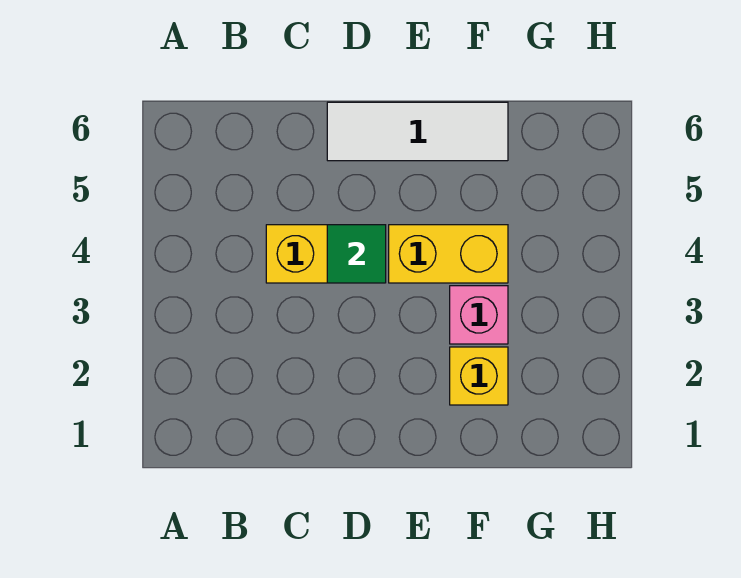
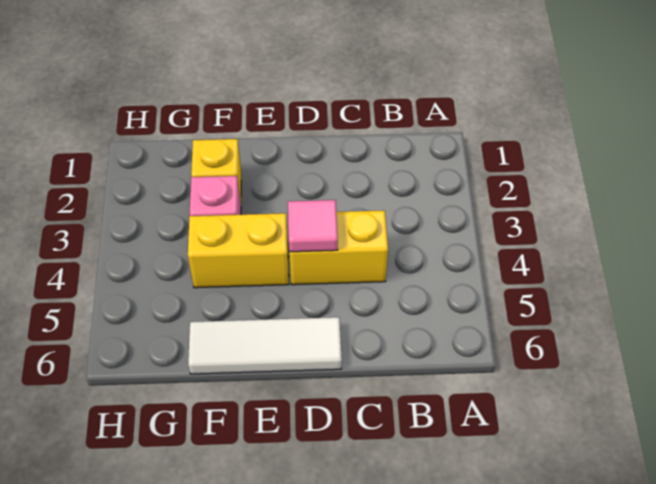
green tile D4 level 2 -> pink tile D4 level 2

